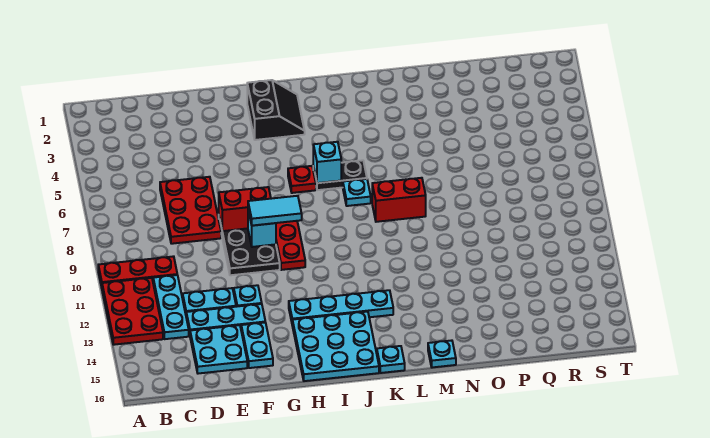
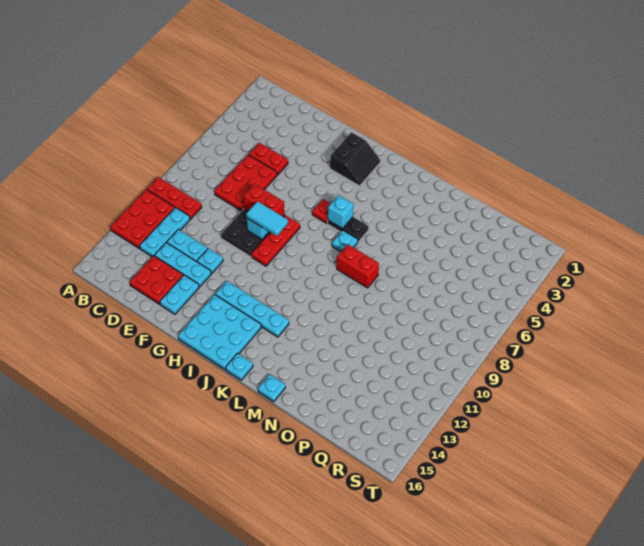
none -> red plate D5:E5 level 1
cyan plate D14:E15 level 1 -> red plate D14:E15 level 1

